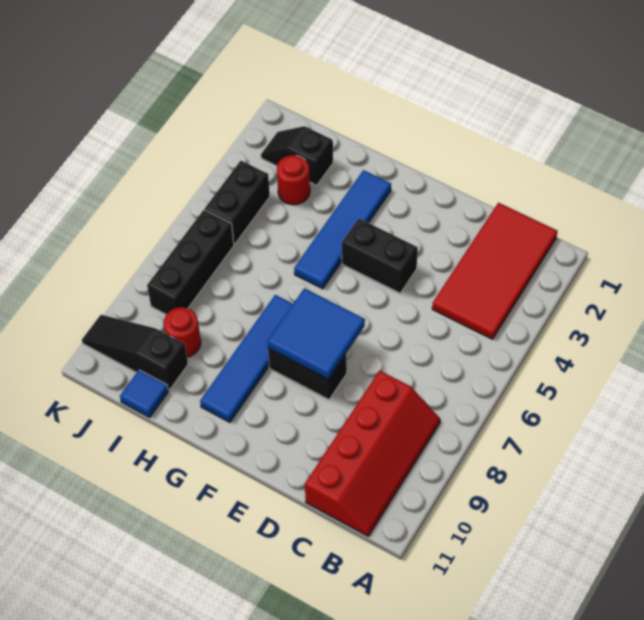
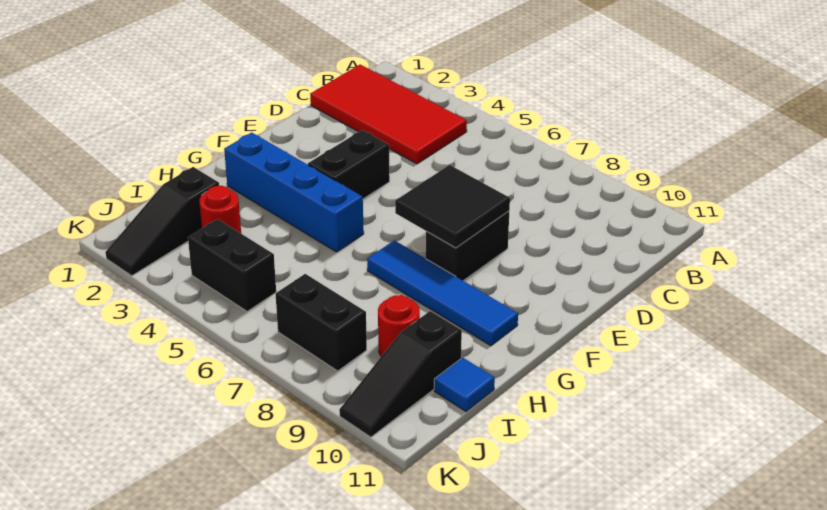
red slope B8:C11 level 1 top C -> none
blue tile E7:F8 level 2 -> black tile E7:F8 level 2
blue tile G2:G5 level 1 -> blue brick G2:G5 level 1
black slope I2:J2 level 1 top I -> black slope I2:K2 level 1 top I
black brick J6:J8 level 1 -> black brick J7:J8 level 1

